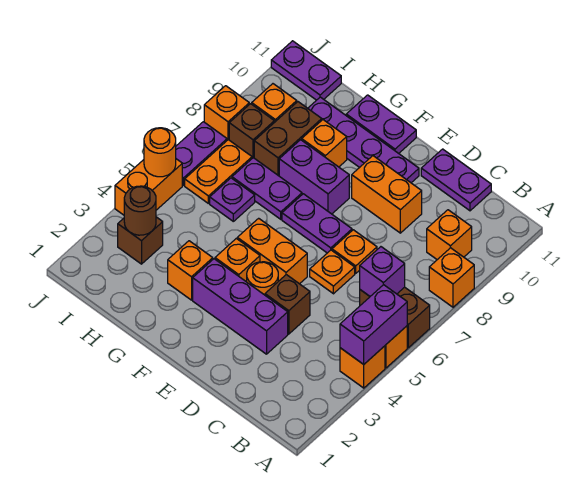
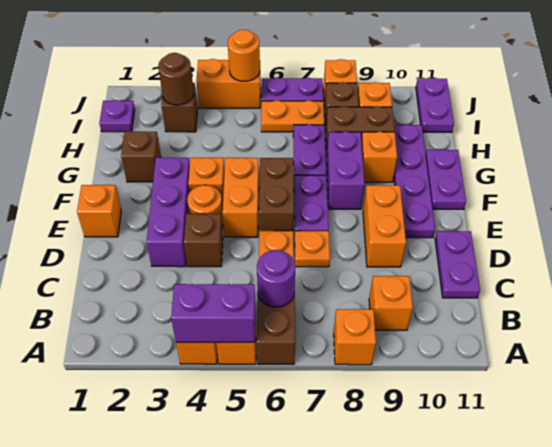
purple brick B6 level 2 -> purple round brick B6 level 2
none -> brown brick E6:F6 level 1
none -> brown brick G2 level 1
orange brick G3 level 1 -> orange brick E1 level 1
purple plate H6 level 1 -> purple plate I1 level 1

